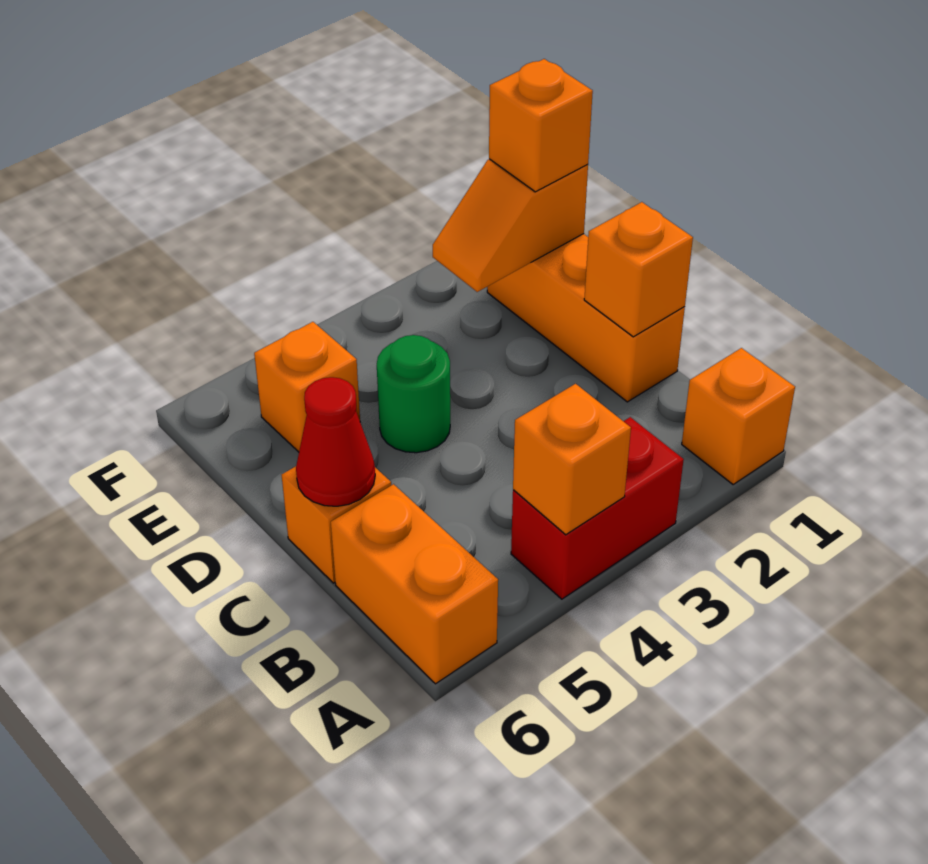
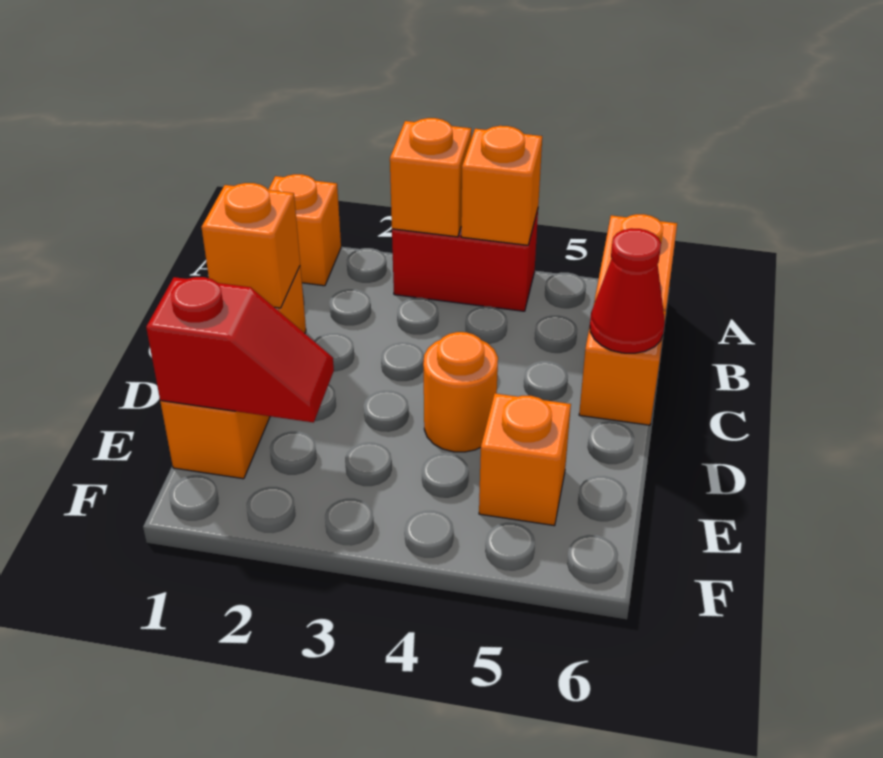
green round brick D4 level 1 -> orange round brick D4 level 1
orange slope E1:E2 level 2 top 1 -> red slope E1:E2 level 2 top 1
orange brick E1 level 3 -> orange brick A3 level 2

